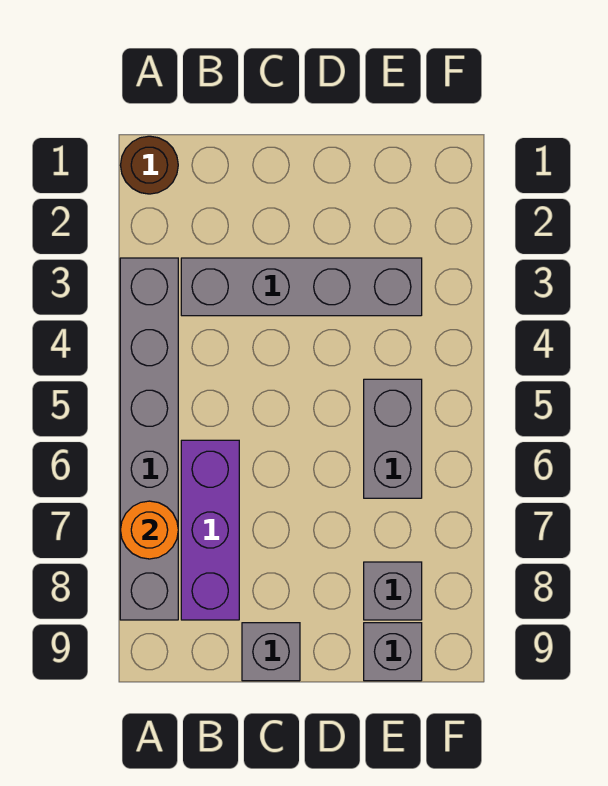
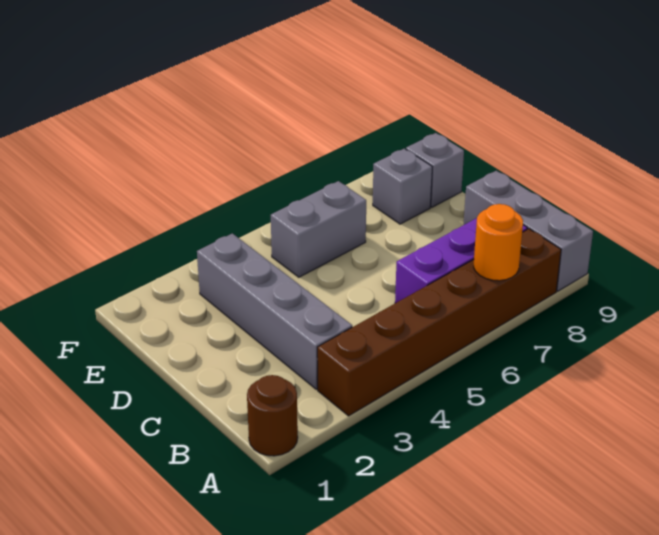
grey brick A3:A8 level 1 -> brown brick A3:A8 level 1
grey brick C9 level 1 -> grey brick A9:C9 level 1

